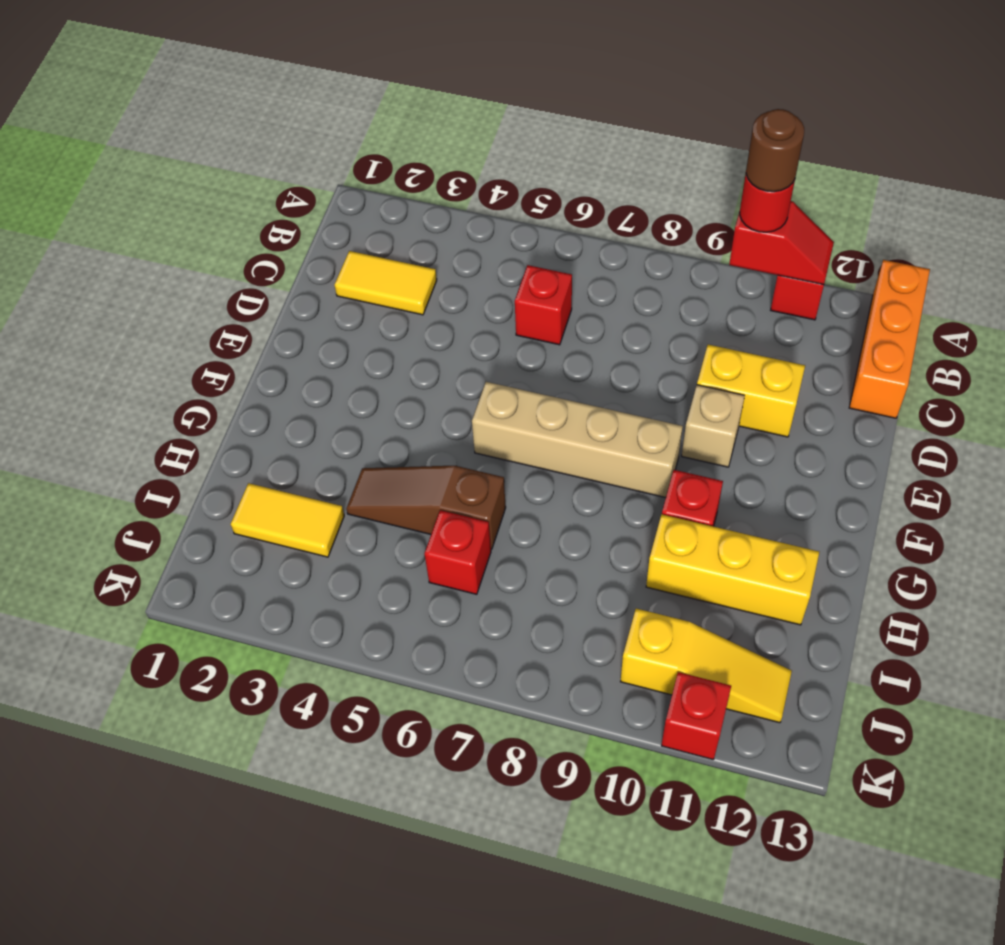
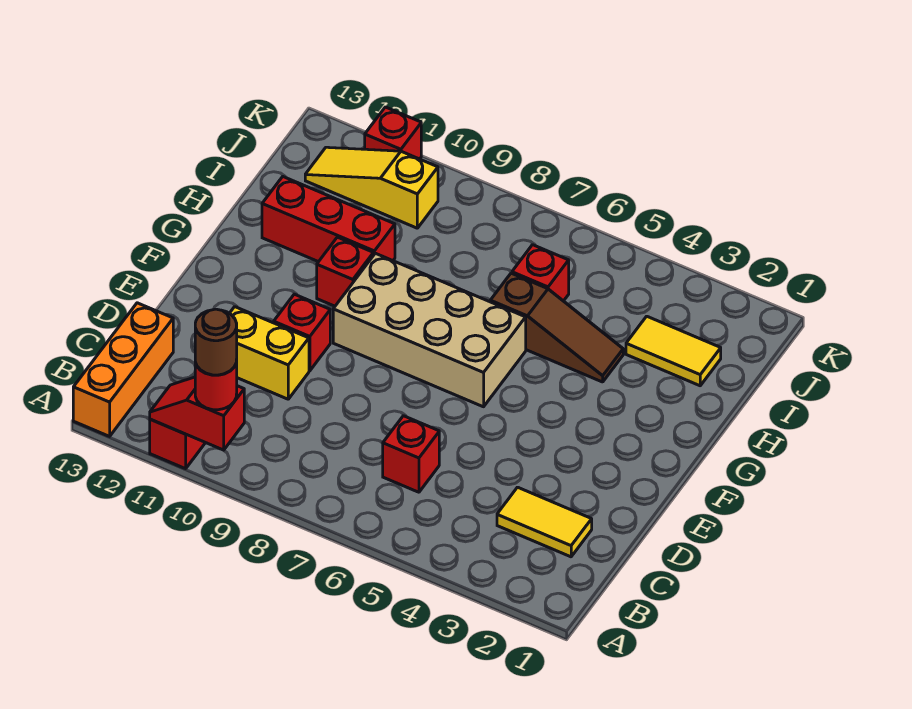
tan brick E10 level 1 -> red brick E10 level 1
tan brick F6:F9 level 1 -> tan brick F6:G9 level 1
yellow brick H10:H12 level 1 -> red brick H10:H12 level 1

